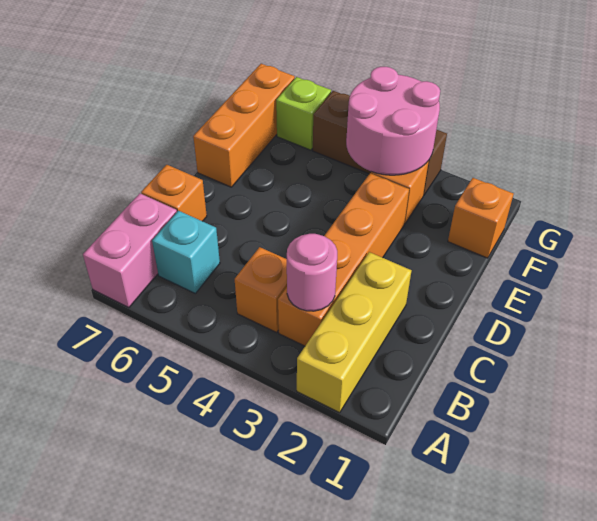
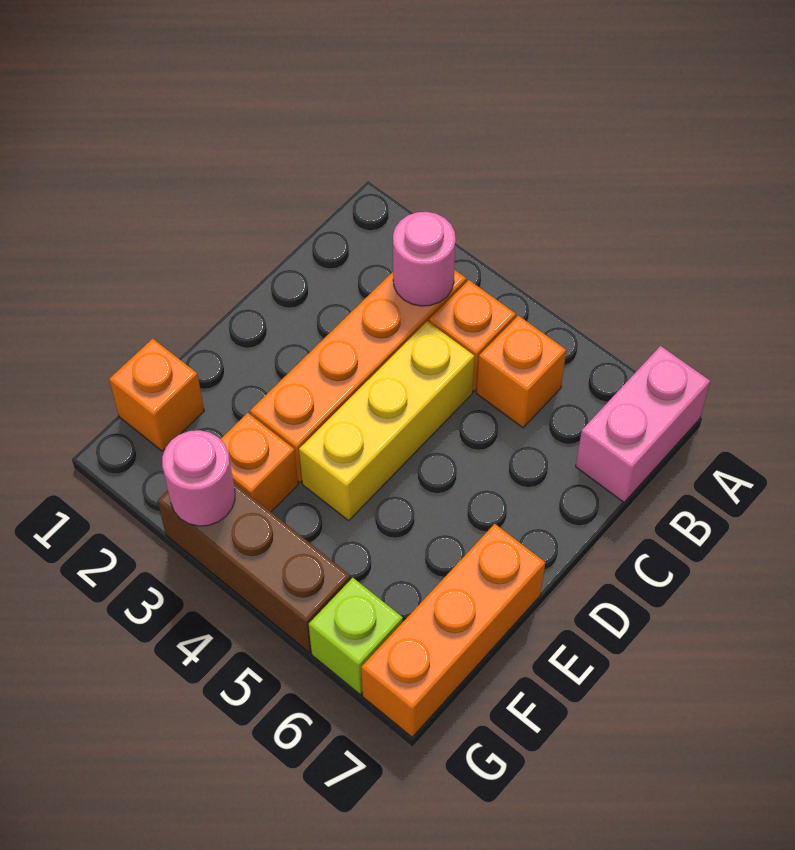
yellow brick A2:C2 level 1 -> yellow brick C4:E4 level 1
cyan brick B6 level 1 -> none
orange brick C7 level 1 -> orange brick B5 level 1
pink round brick F3:G4 level 2 -> pink round brick G3 level 2

